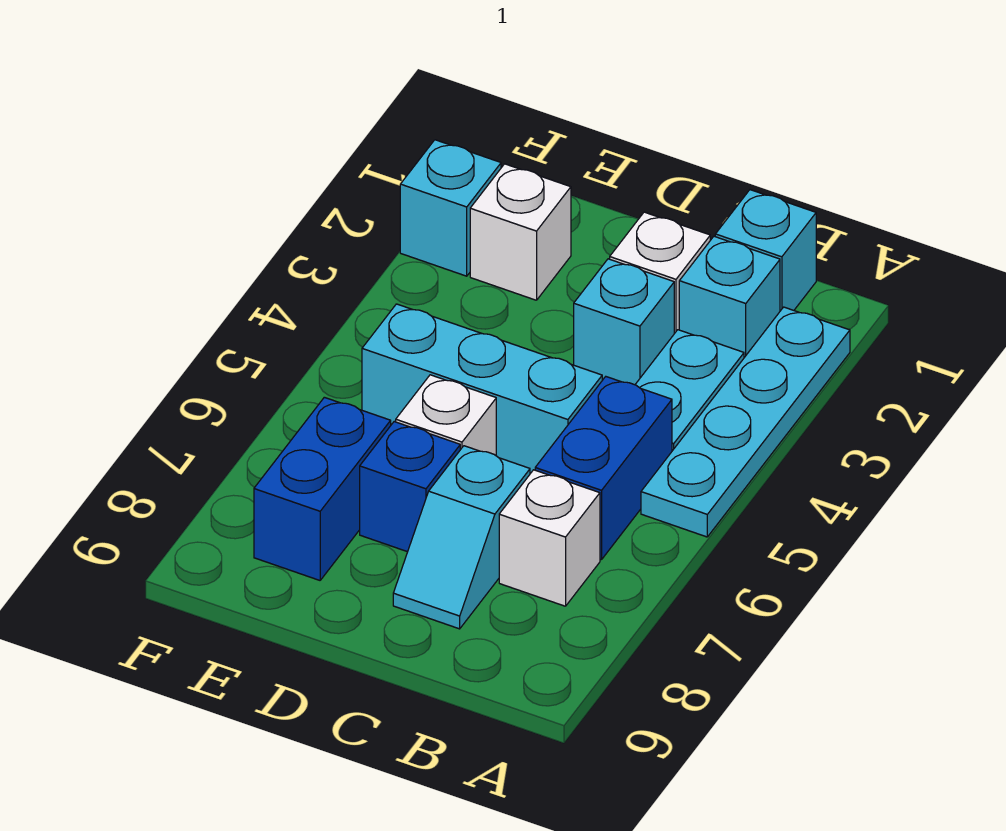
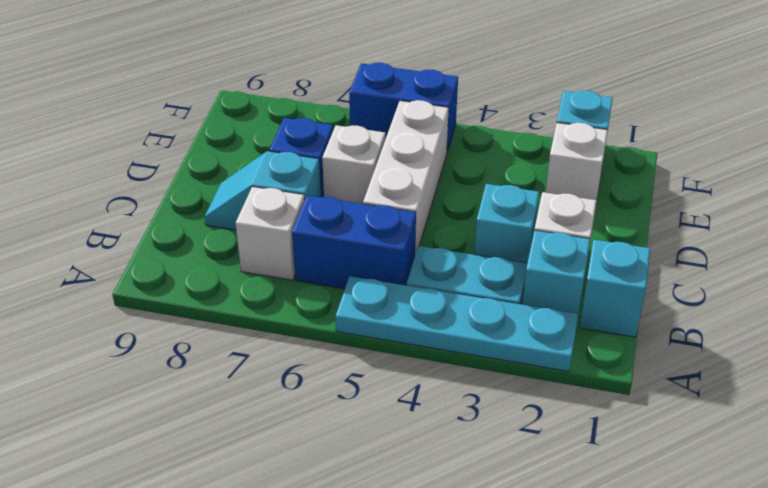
cyan brick C5:E5 level 1 -> white brick C5:E5 level 1
blue brick E7:E8 level 1 -> blue brick F5:F6 level 1

